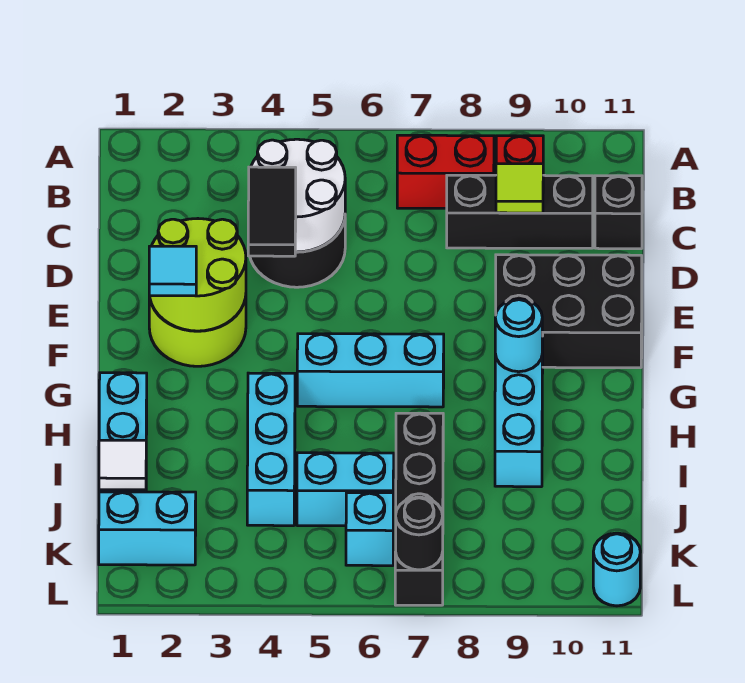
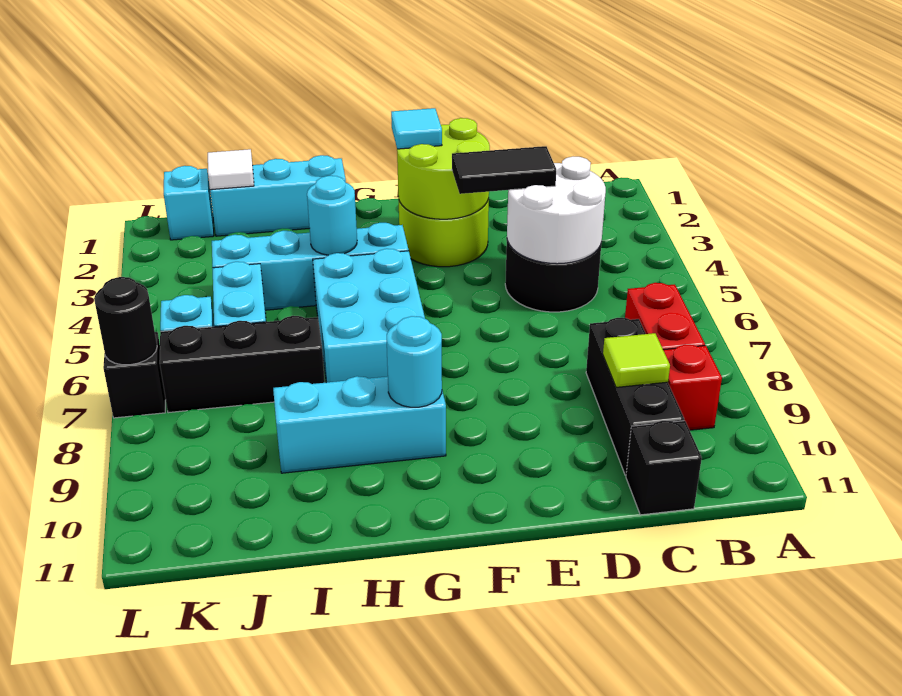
black brick E9:F11 level 1 -> none
cyan brick G5:G7 level 1 -> cyan brick G5:H7 level 1
cyan brick H4:J4 level 1 -> cyan brick G4:J4 level 1
cyan brick K1:K2 level 1 -> cyan brick K1 level 1
cyan round brick L11 level 1 -> cyan round brick H4 level 2

